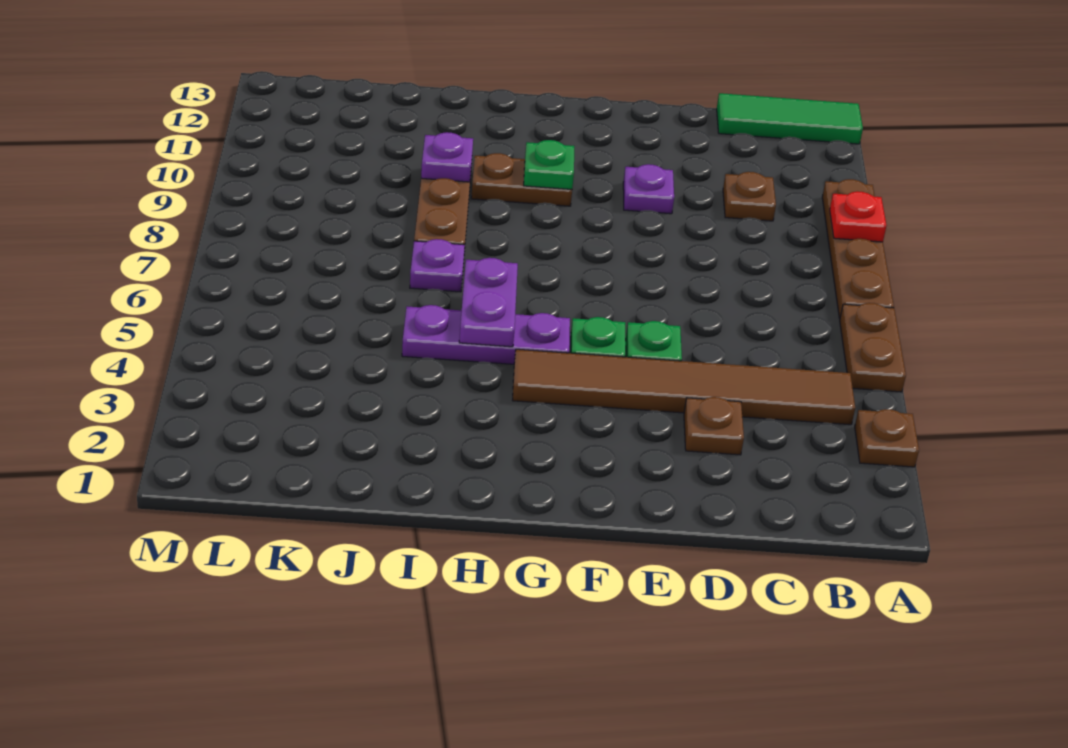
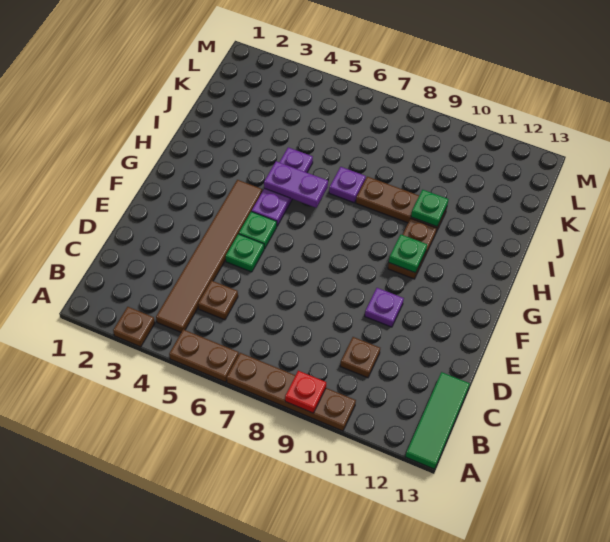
brown plate D3 level 1 -> brown plate C5 level 1
purple plate I10 level 2 -> green plate I10 level 2

